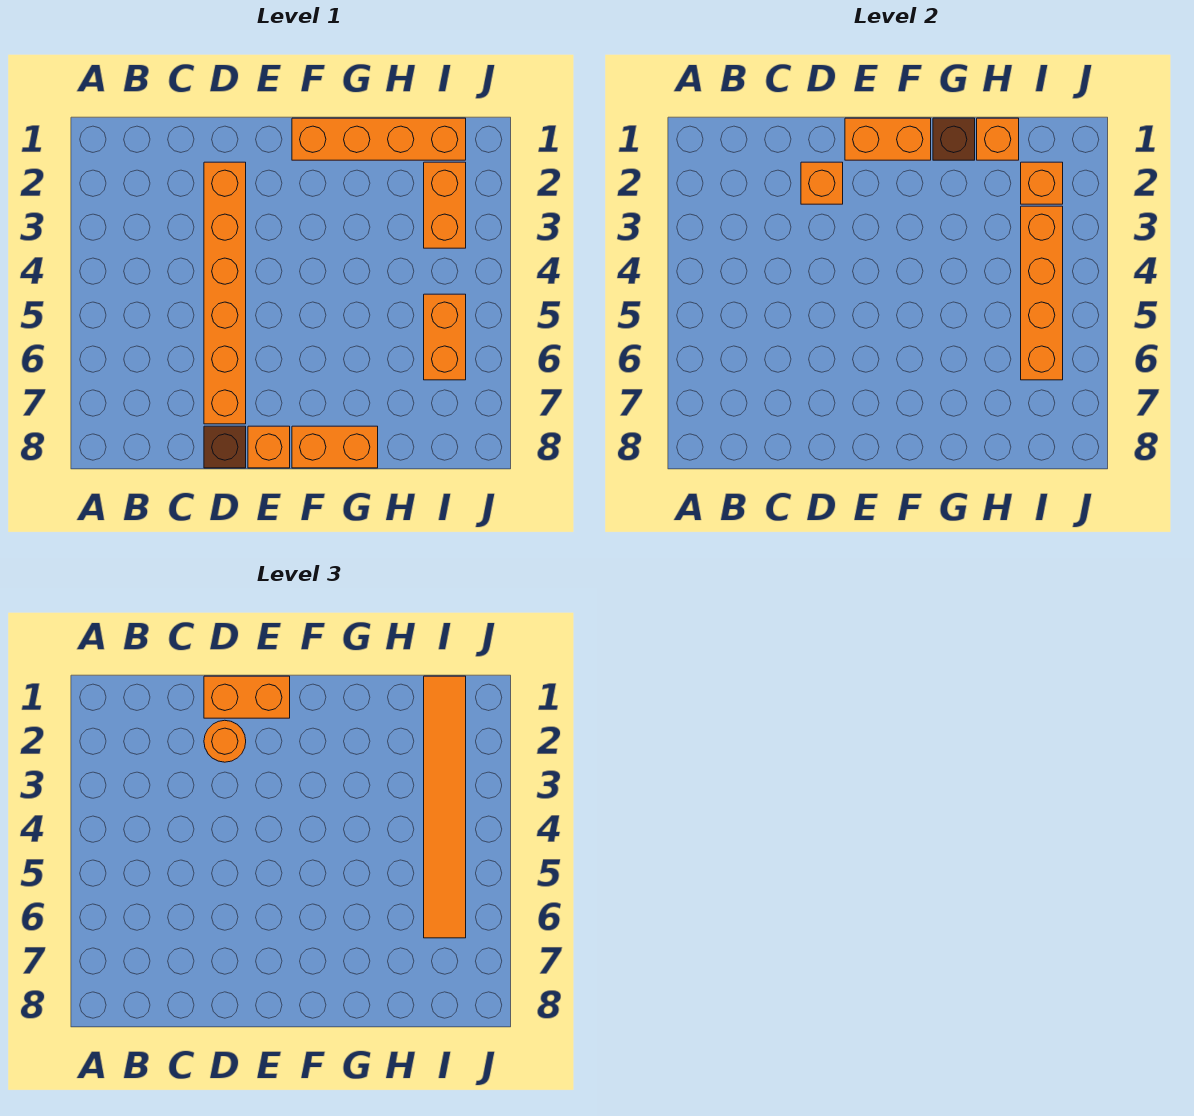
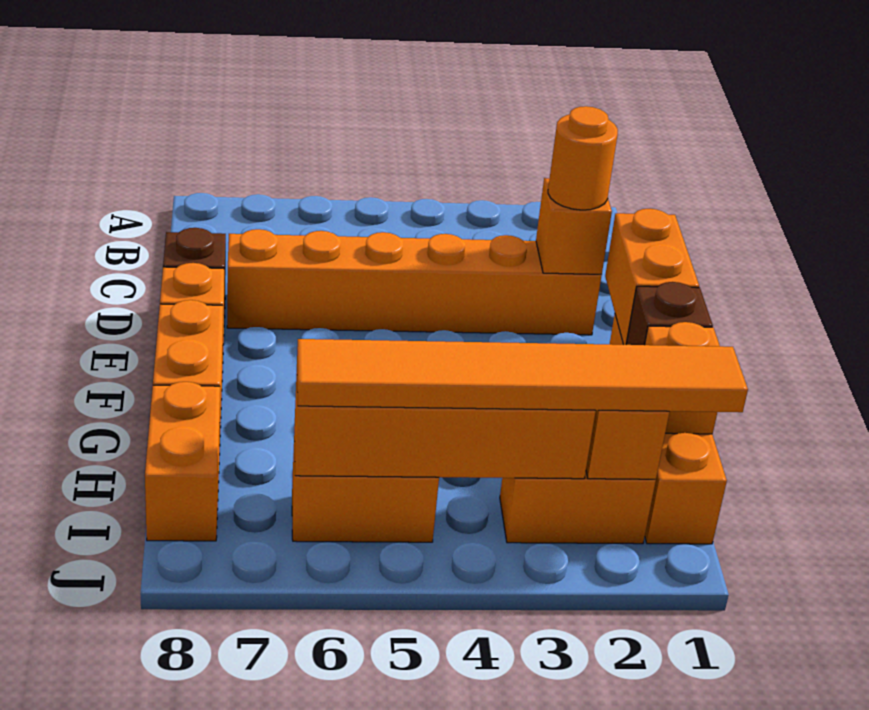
orange brick D1:E1 level 3 -> orange brick H8:I8 level 1

